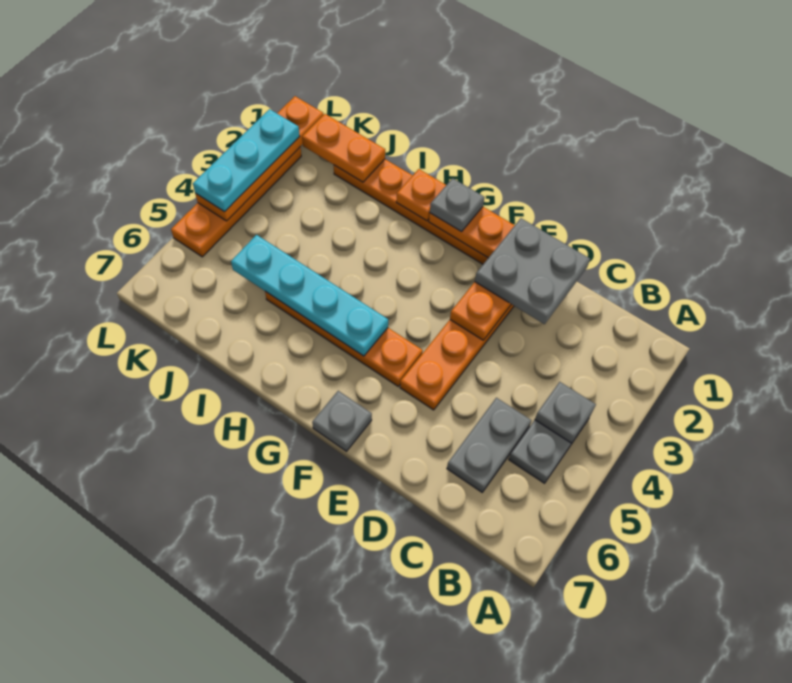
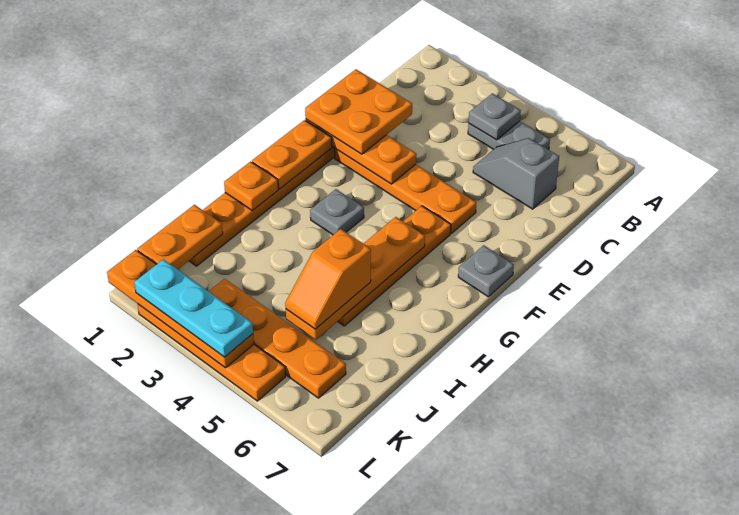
grey plate C5:C6 level 1 -> grey slope C5:C6 level 1 top 6
grey plate D1:E2 level 3 -> orange plate D1:E2 level 3
grey plate G1 level 3 -> grey plate G3 level 1
cyan plate G5:J5 level 2 -> orange plate G5:J5 level 2
none -> orange slope I5:J5 level 3 top I
none -> orange plate K3:K6 level 1

